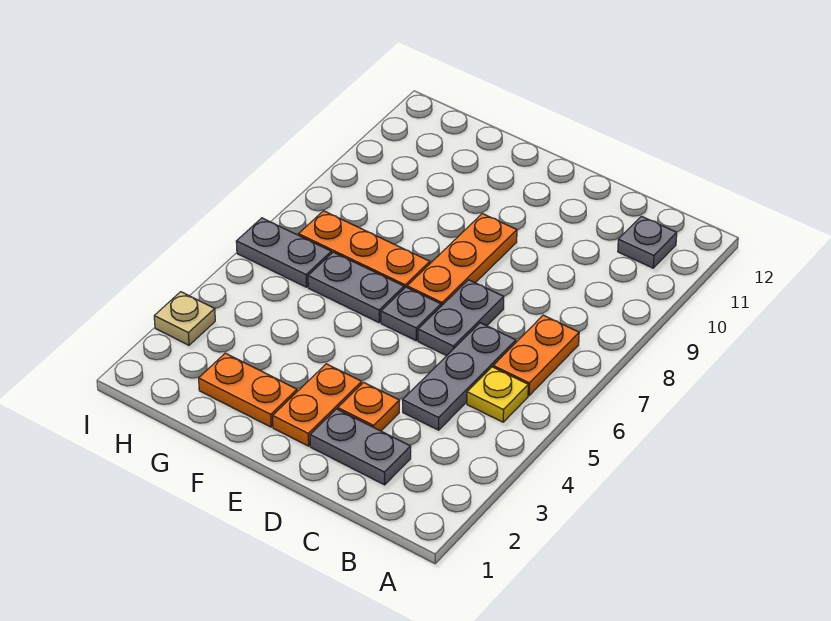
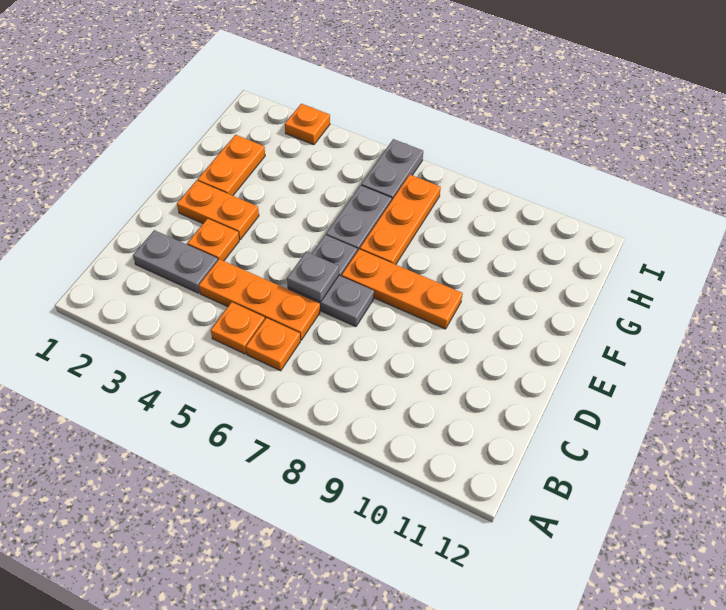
yellow plate B5 level 1 -> orange plate B5 level 1
orange plate B6:B7 level 1 -> orange plate B6 level 1
grey plate B11 level 1 -> grey plate D6 level 2
grey plate C2:D2 level 1 -> grey plate C2:C3 level 1
grey plate C4:C6 level 1 -> orange plate C4:C6 level 1
tan plate I3 level 1 -> orange plate I3 level 1

